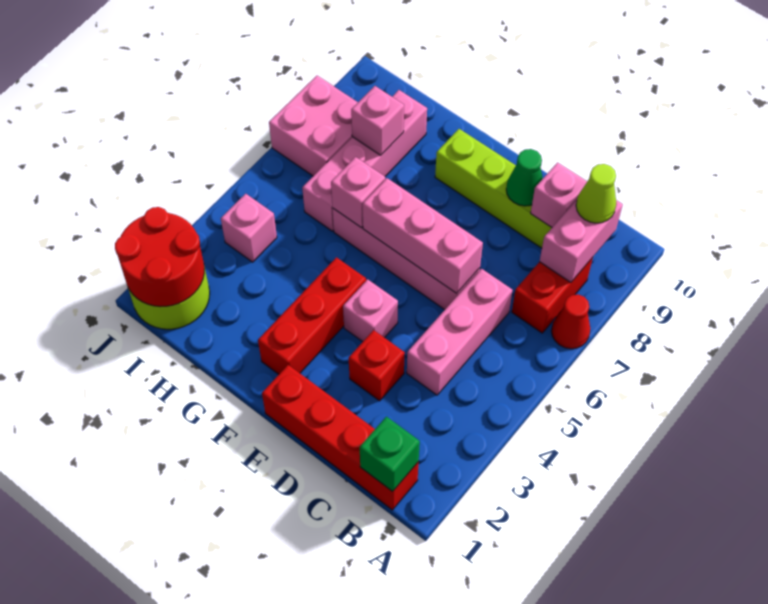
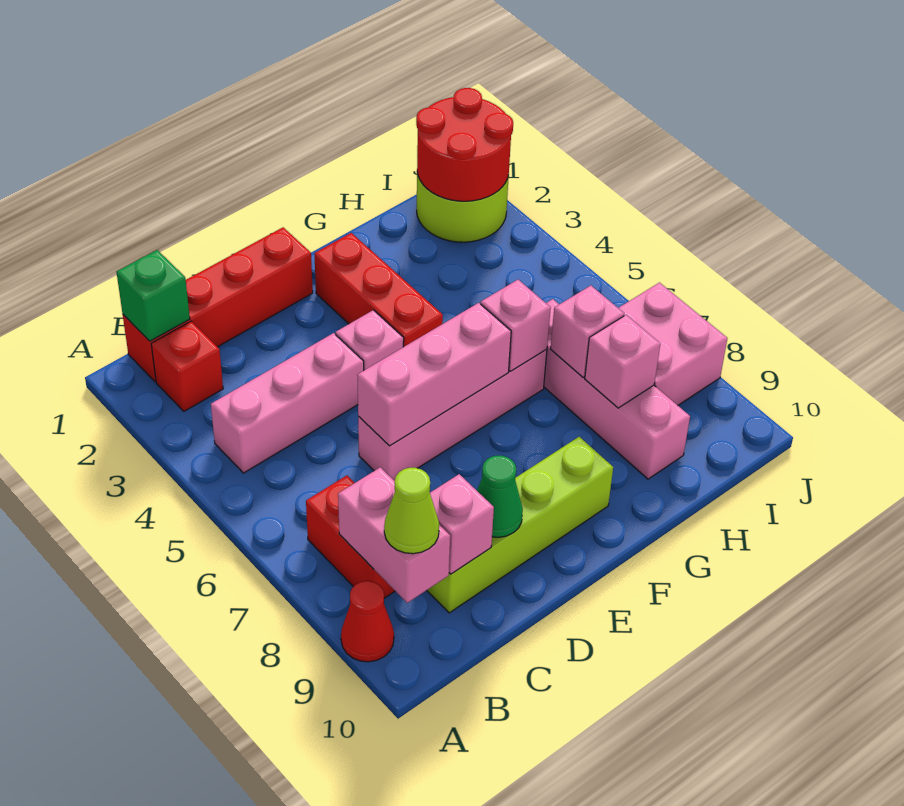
red cone A7 level 1 -> red cone A9 level 1
pink brick C4:C6 level 1 -> pink brick B4:D4 level 1
red brick D3 level 1 -> red brick B2 level 1
pink brick I4 level 1 -> pink brick H7 level 2

